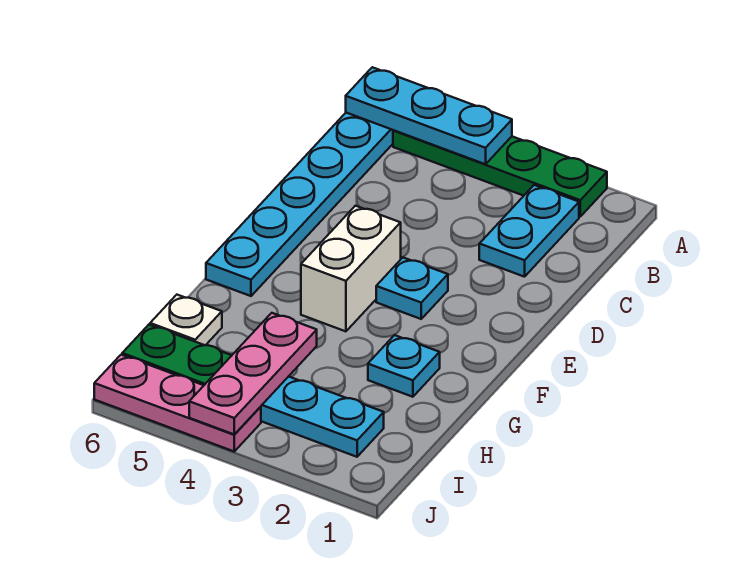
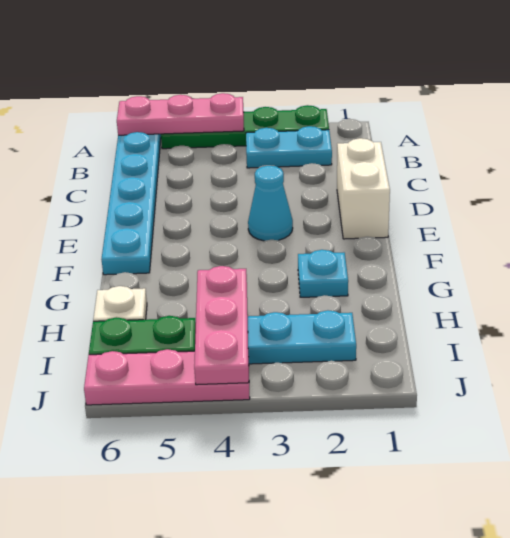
cyan plate A4:A6 level 2 -> pink plate A4:A6 level 2
cyan plate B2:C2 level 1 -> cyan plate B2:B3 level 1
cyan plate E3 level 1 -> cyan cone E3 level 1
white brick E4:F4 level 1 -> white brick D1:E1 level 1

